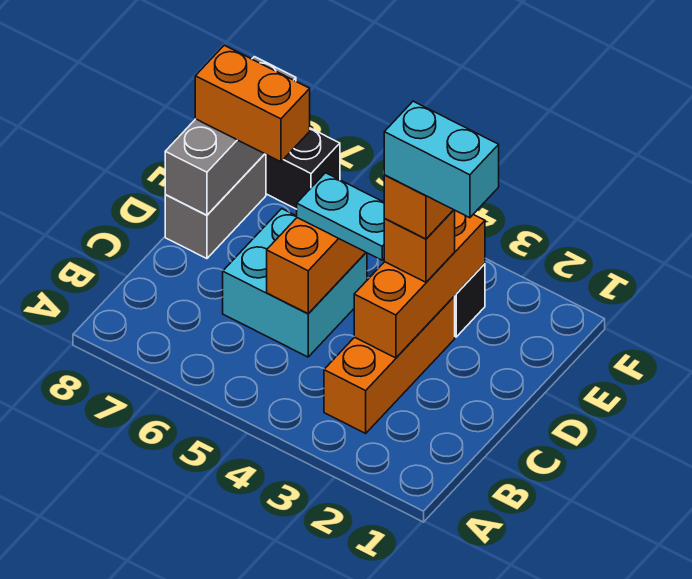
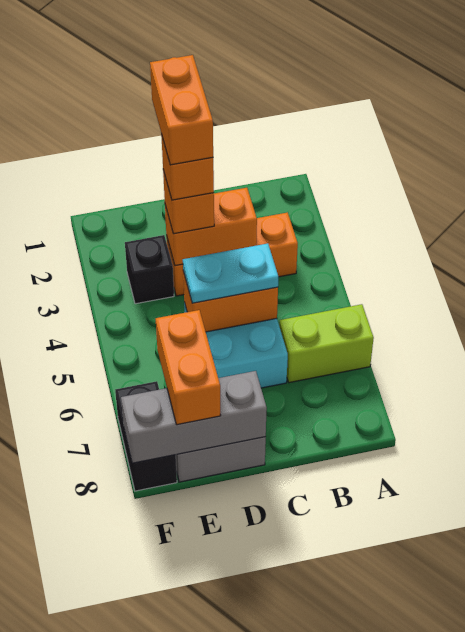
none -> lime brick A6:B6 level 1
orange brick C3:E3 level 2 -> orange brick C3:D3 level 2
cyan brick D2:D3 level 5 -> orange brick D2:D3 level 5
cyan plate D4:D5 level 3 -> cyan plate C5:D5 level 3

